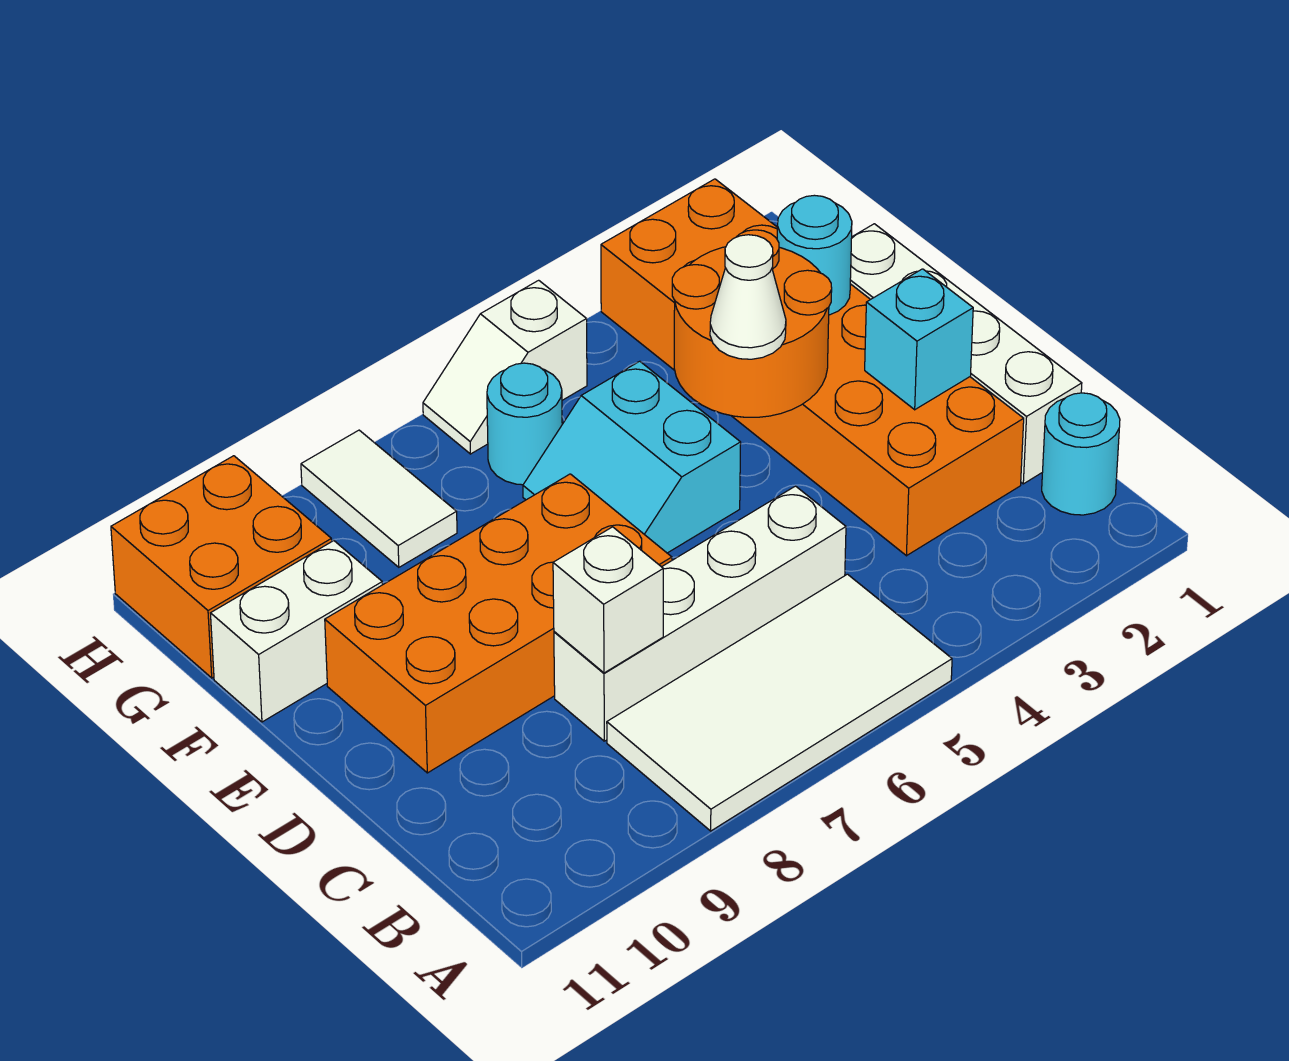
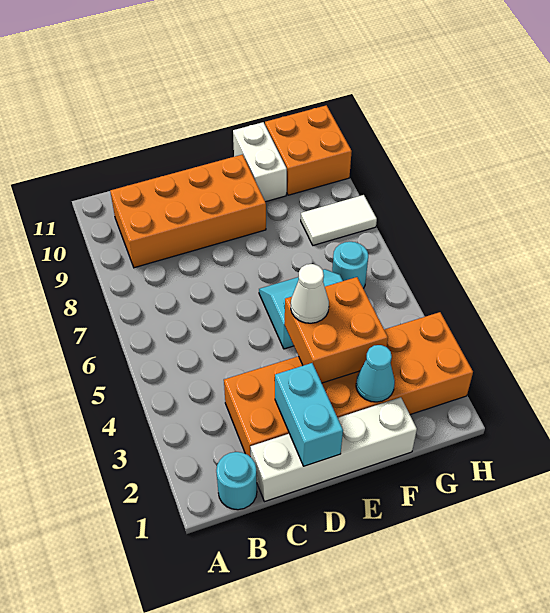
white tile A5:B8 level 1 -> none
white brick C5:C8 level 1 -> none
white brick C8 level 2 -> none
cyan brick D2 level 2 -> cyan brick D1:D2 level 2
orange brick D7:E10 level 1 -> orange brick B9:E10 level 1
orange round brick E3:F4 level 2 -> orange brick E3:F4 level 2
cyan round brick F2 level 2 -> cyan cone F2 level 2
white slope H5:H6 level 1 top 5 -> none

